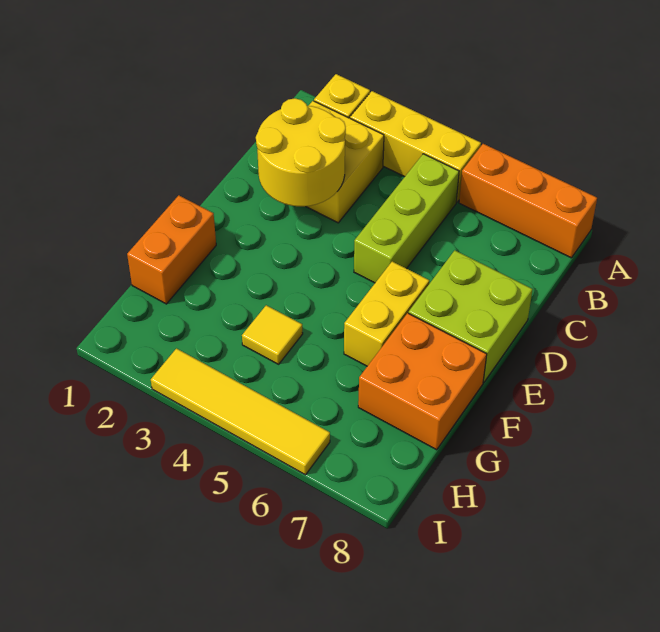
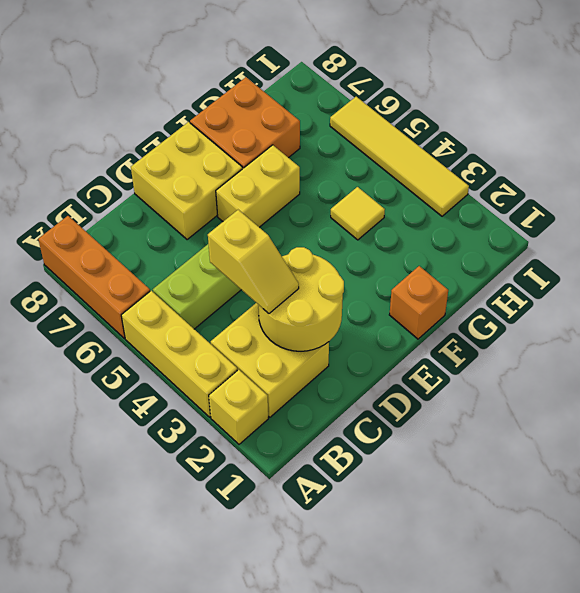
none -> yellow slope C3:C4 level 3 top 4
lime brick D7:E8 level 1 -> yellow brick D7:E8 level 1
orange brick F1:G1 level 1 -> orange brick F1 level 1

